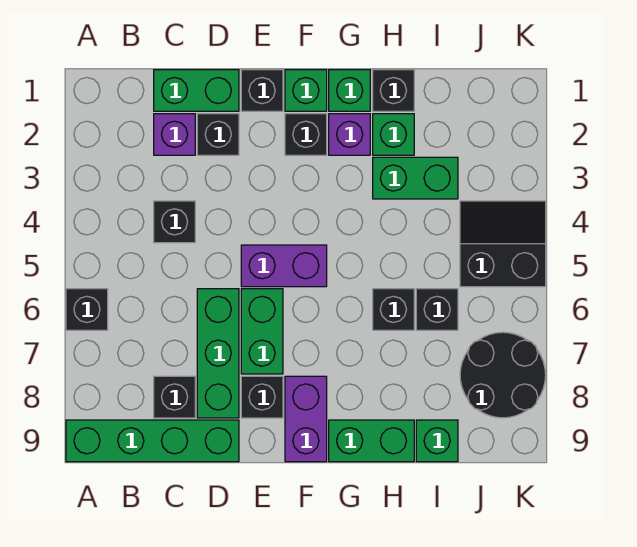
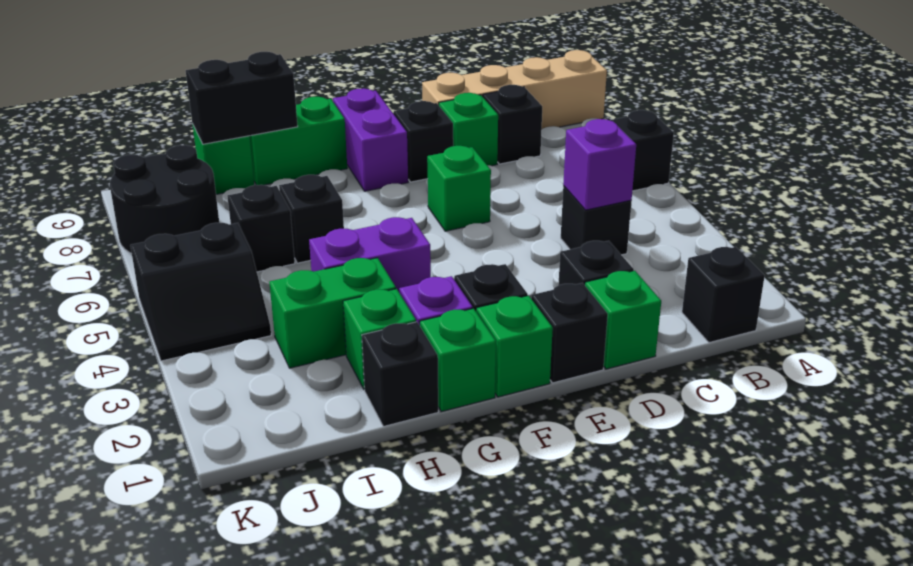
green brick A9:D9 level 1 -> tan brick A9:D9 level 1
none -> black brick B1 level 1
green brick C1:D1 level 1 -> green brick D1 level 1
purple brick C2 level 1 -> purple brick C4 level 2
green brick D6:D8 level 1 -> green brick D8 level 1
purple brick E5:F5 level 1 -> purple brick G4:H4 level 1
green brick E6:E7 level 1 -> green brick E6 level 1
none -> black brick H9:I9 level 2

